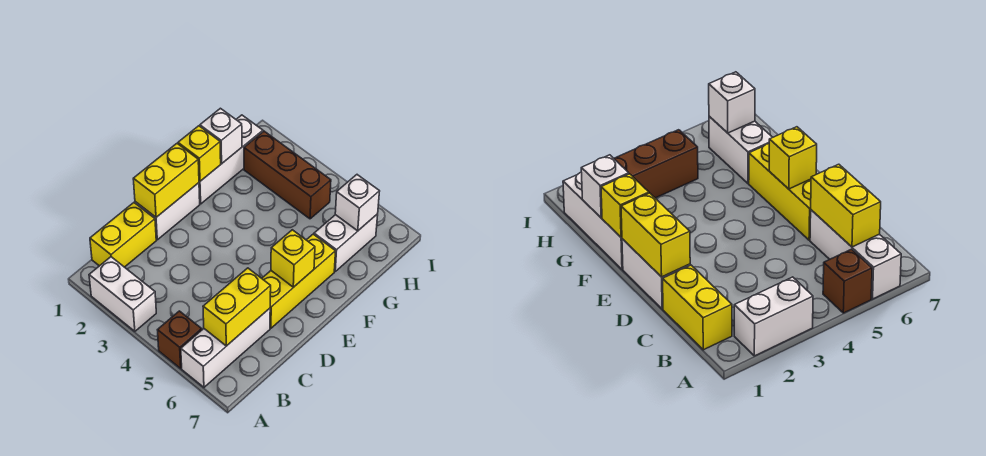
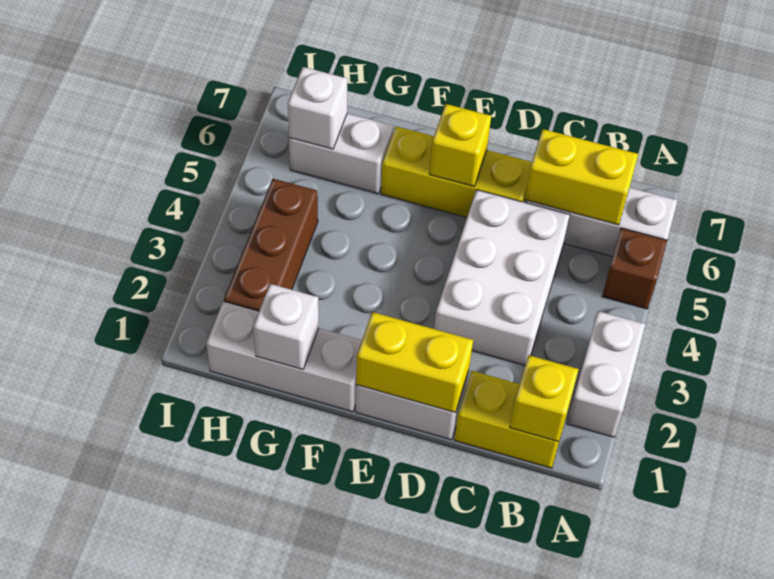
none -> white brick C3:D5 level 1
yellow brick F1 level 2 -> yellow brick B1 level 2

